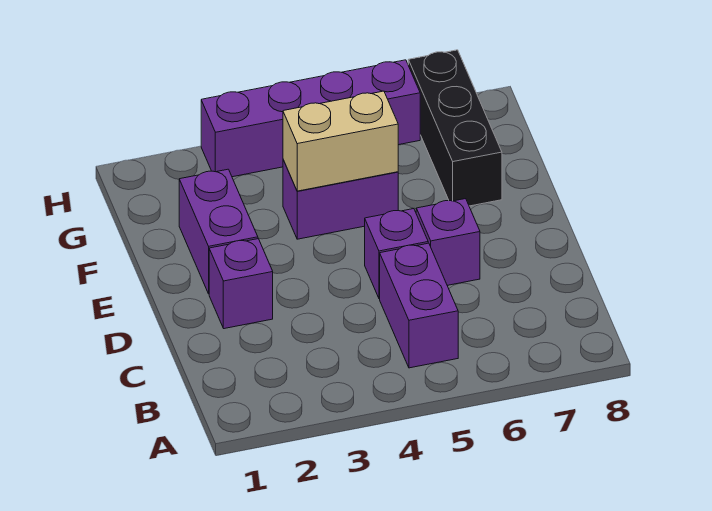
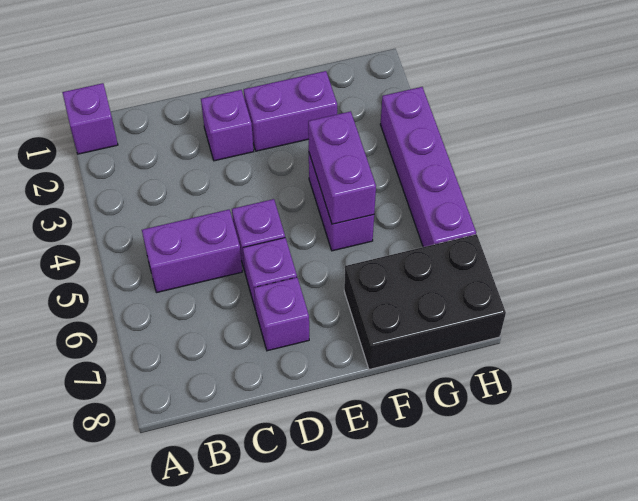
none -> purple brick A1 level 1
none -> purple brick D7 level 1
tan brick F4:F5 level 2 -> purple brick F4:F5 level 2
black brick F7:H7 level 1 -> black brick F7:H8 level 1

